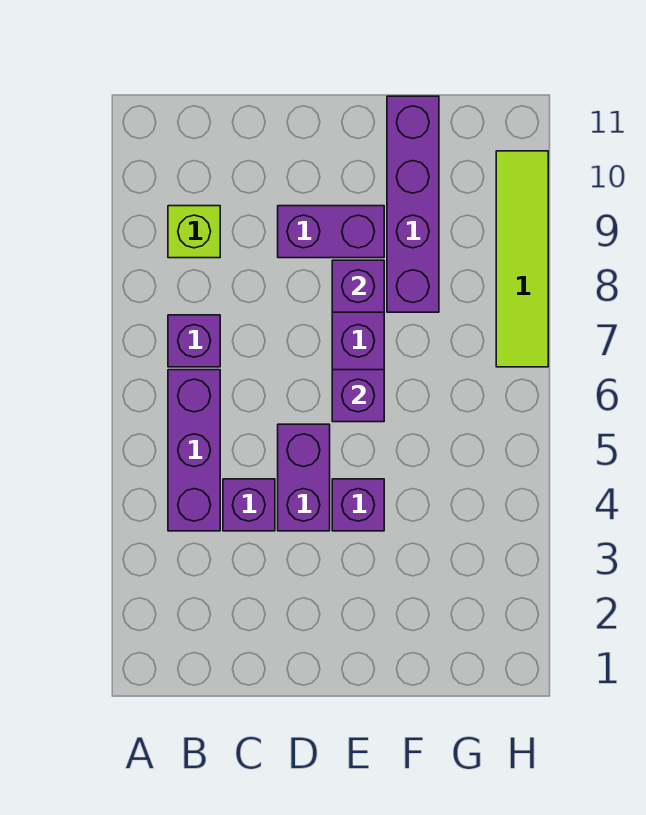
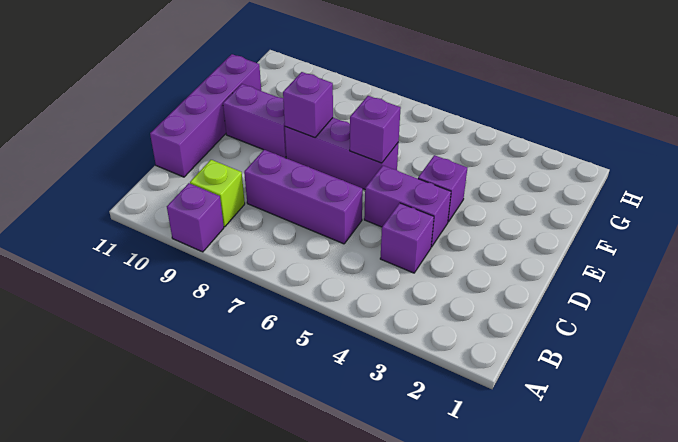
purple brick B4:B6 level 1 -> purple brick C6:C8 level 1
purple brick B7 level 1 -> purple brick A9 level 1
purple brick D9:E9 level 1 -> purple brick E9:E10 level 1
purple brick F8:F11 level 1 -> purple brick C11:F11 level 1
lime tile H7:H10 level 1 -> none

